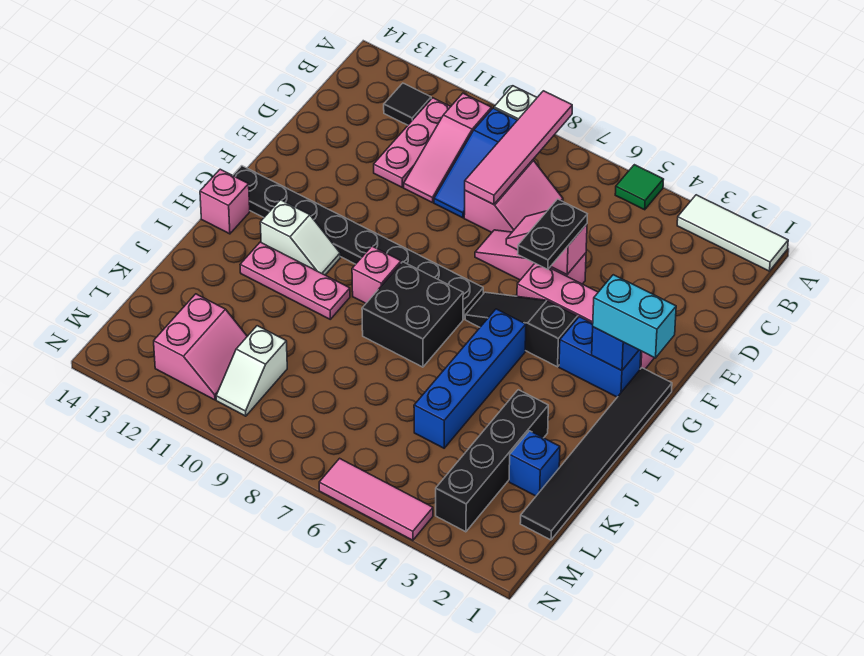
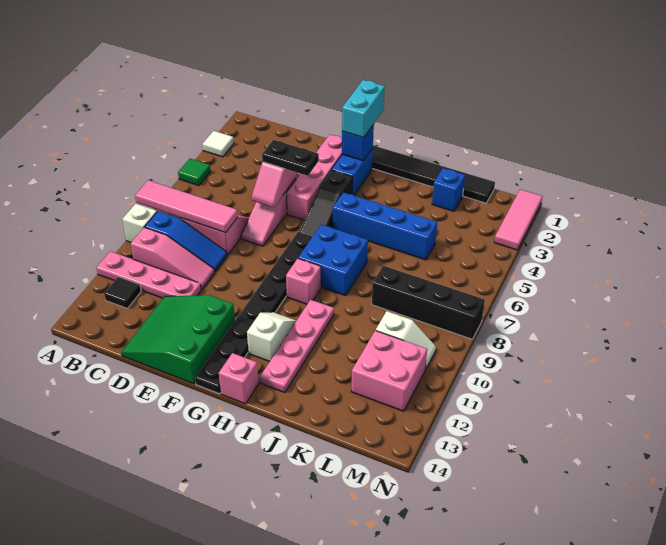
white tile A1:A3 level 1 -> white tile A3 level 1
pink plate B11:D11 level 1 -> pink plate A11:D11 level 1
none -> green slope D12:F14 level 1 top F
black brick H7:I8 level 1 -> blue brick H7:I8 level 1
pink plate I10:I12 level 1 -> pink plate I10:I13 level 1
black brick J3:M3 level 1 -> black brick K8:N8 level 1
pink slope L11:M12 level 1 top 12 -> pink brick L11:M12 level 1
pink tile N4:N6 level 1 -> pink tile N1:N3 level 1

